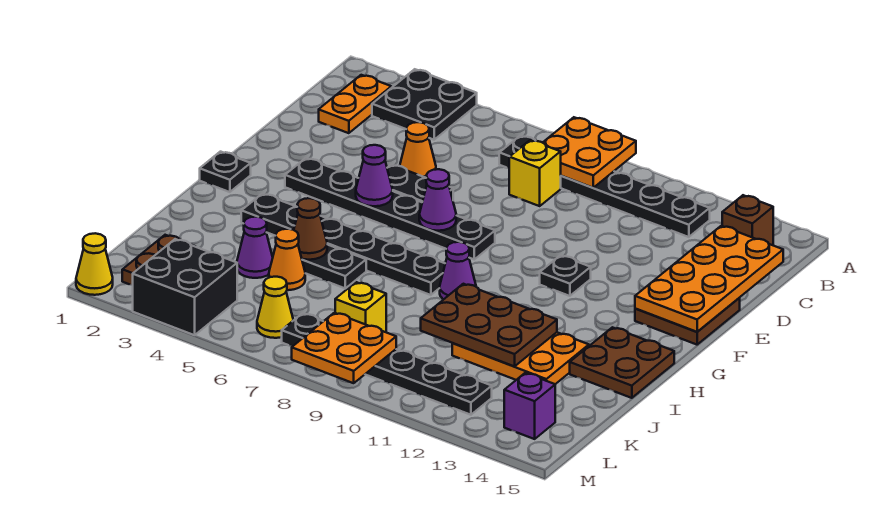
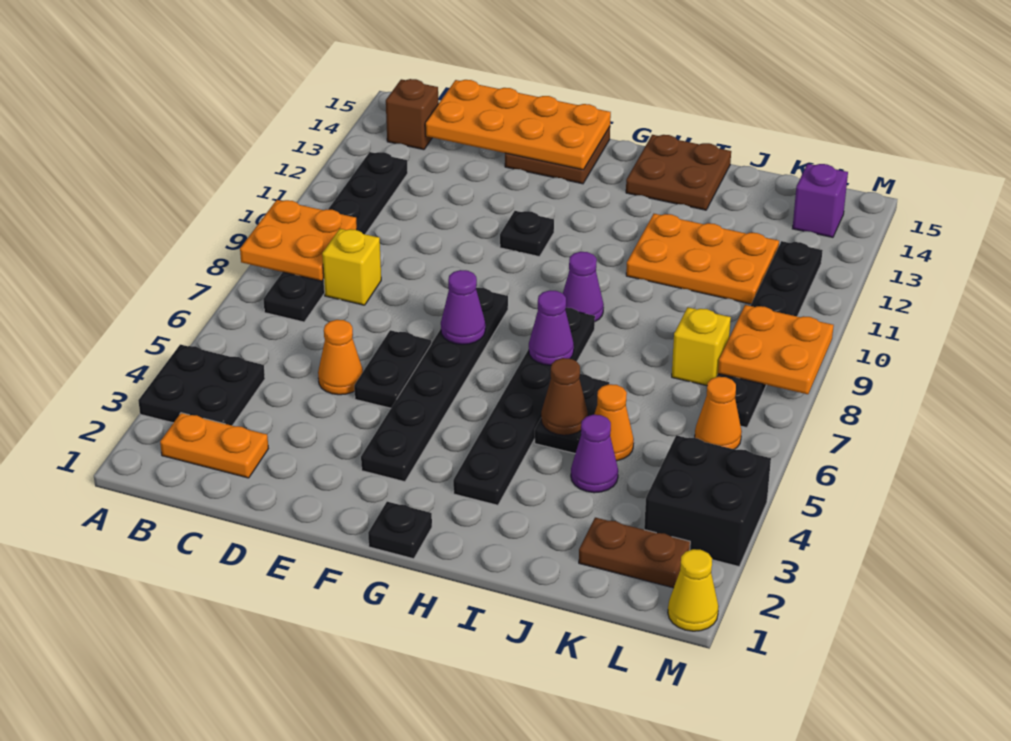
purple cone F5 level 2 -> purple cone H7 level 2
brown plate I10:J12 level 2 -> none
orange plate I11:J13 level 1 -> orange plate I11:K12 level 1
yellow cone L6 level 1 -> orange cone L6 level 1

